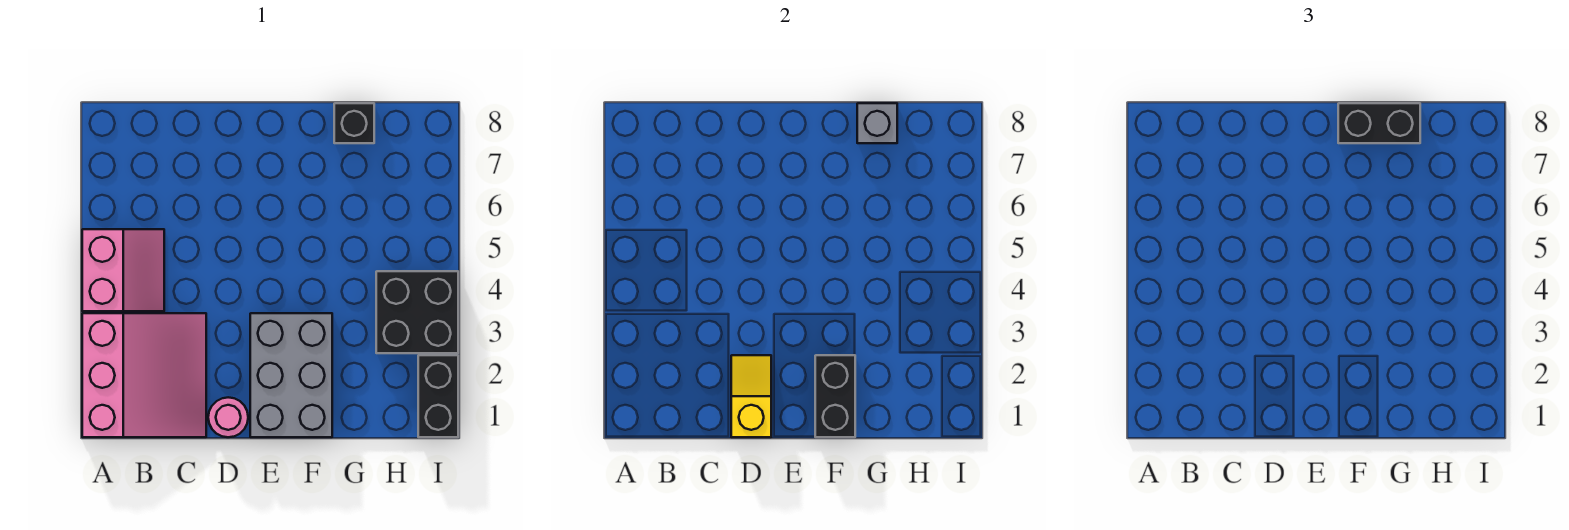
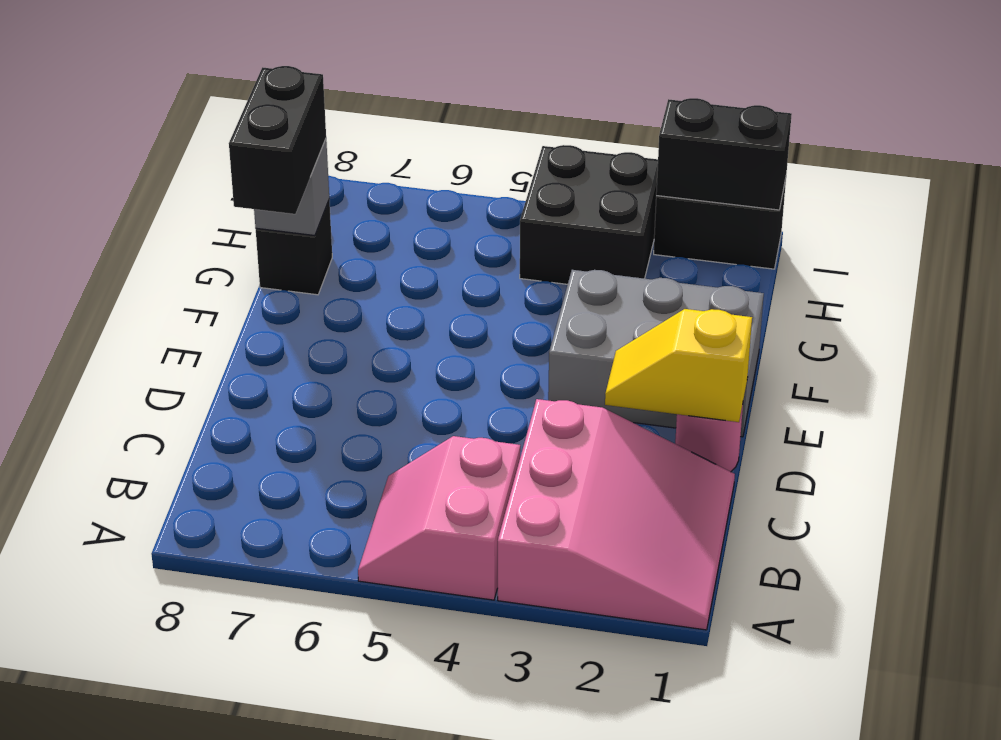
pink slope A1:C3 level 1 top A -> pink slope A1:C3 level 1 top 3
pink slope A4:B5 level 1 top A -> pink slope A4:B5 level 1 top 4
black brick F1:F2 level 2 -> black brick I1:I2 level 2

